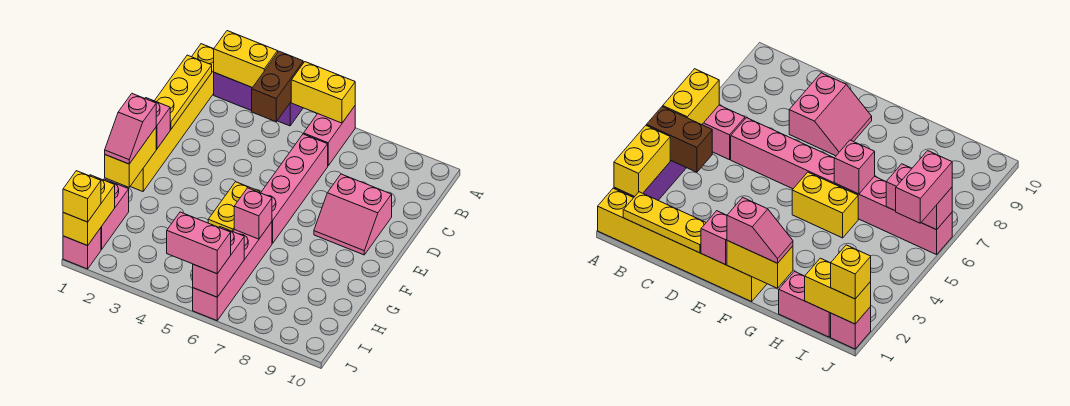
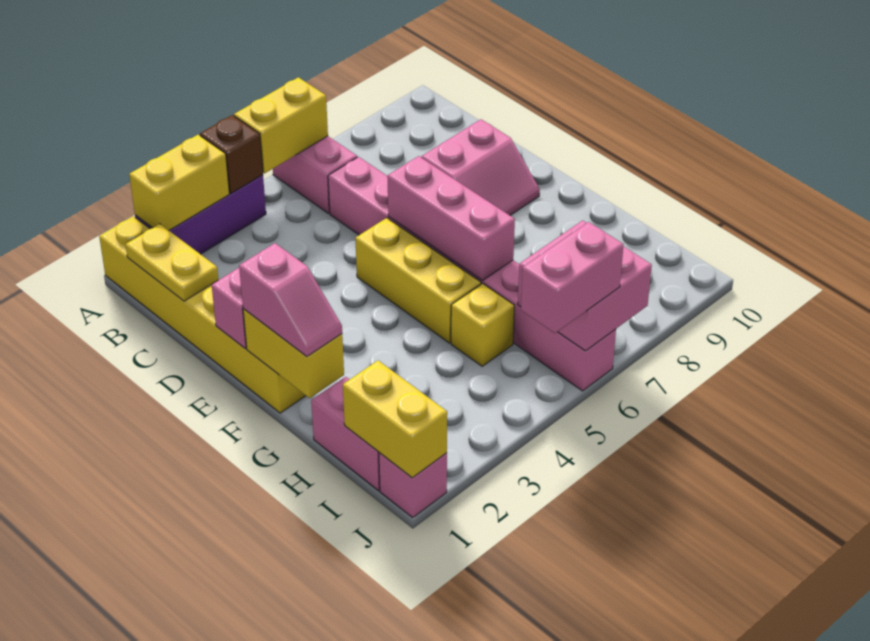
brown brick A4:B4 level 2 -> brown brick A4 level 2
yellow plate B1:D1 level 2 -> yellow plate B1:C1 level 2
yellow brick F5:G5 level 1 -> yellow brick E5:G5 level 1
pink brick G6 level 2 -> pink brick E6:G6 level 2
pink brick I6:J6 level 2 -> pink brick I6:J7 level 2
yellow brick J1 level 3 -> yellow brick H5 level 1

